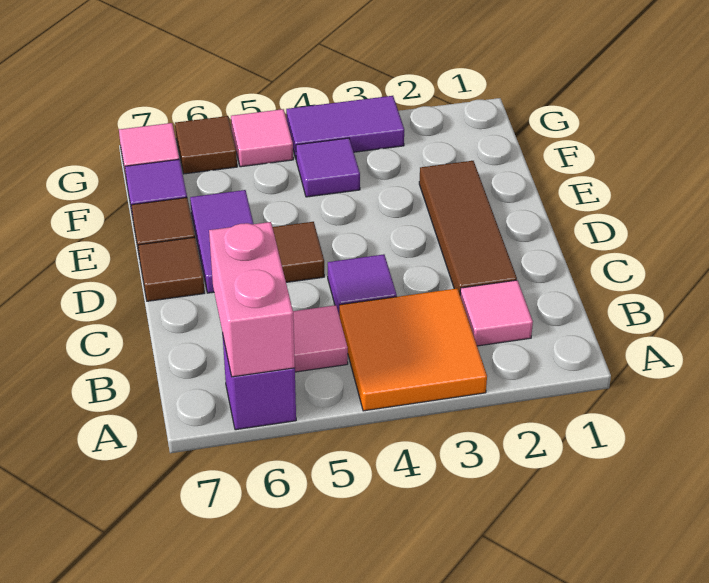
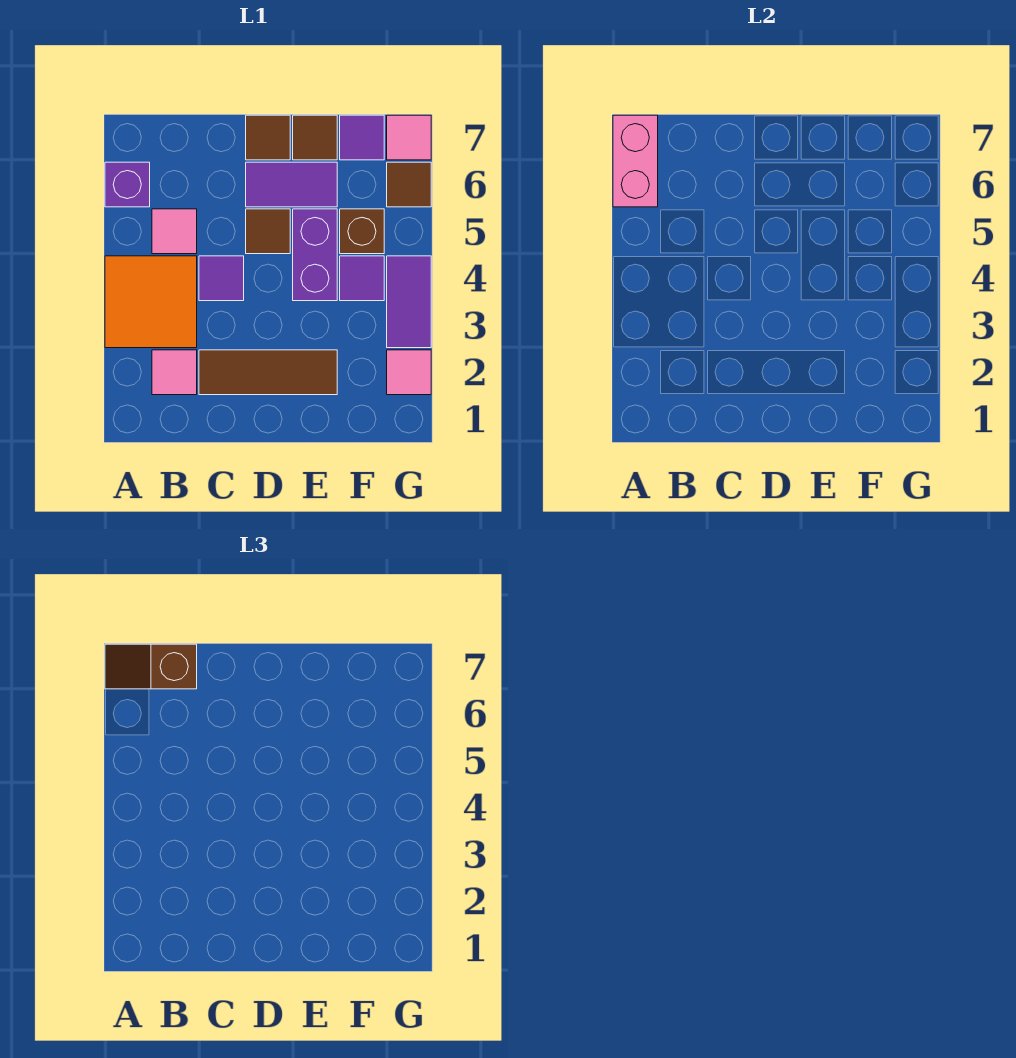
pink brick A6:B6 level 2 -> pink brick A6:A7 level 2
none -> brown slope A7:B7 level 3 top B
none -> purple brick E4:E5 level 1
none -> brown brick F5 level 1
pink tile G5 level 1 -> pink tile G2 level 1

